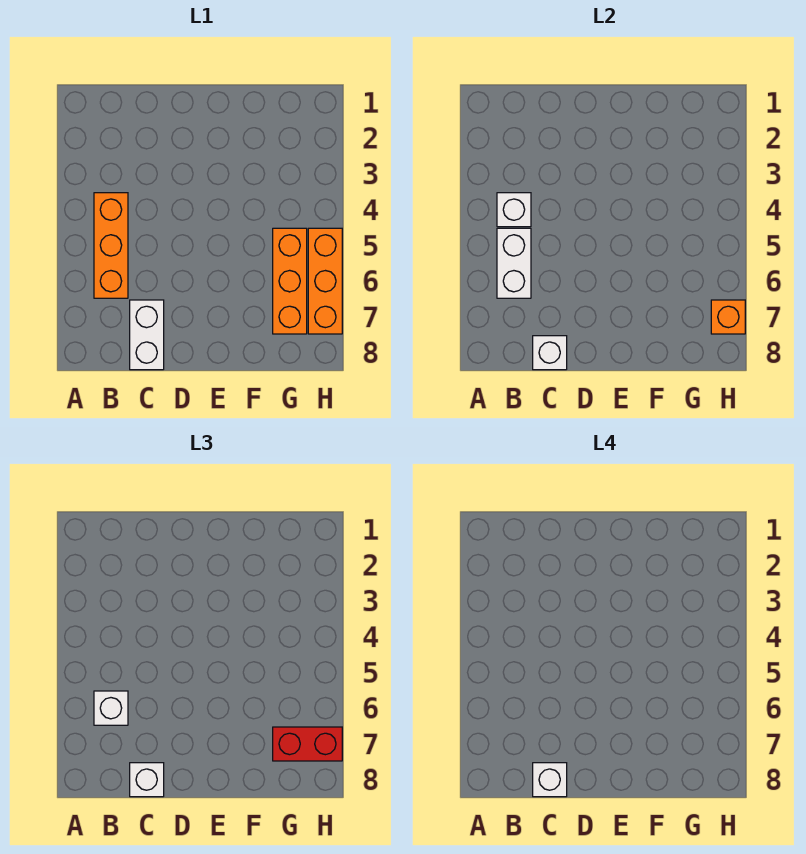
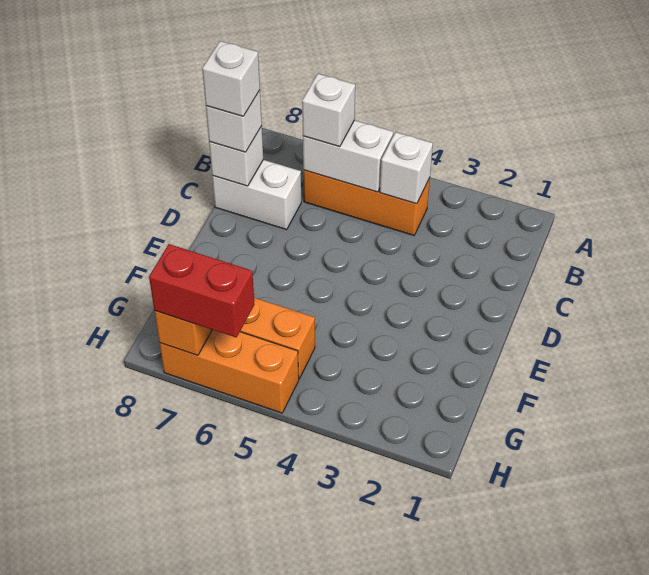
red brick G7:H7 level 3 -> red brick H6:H7 level 3

